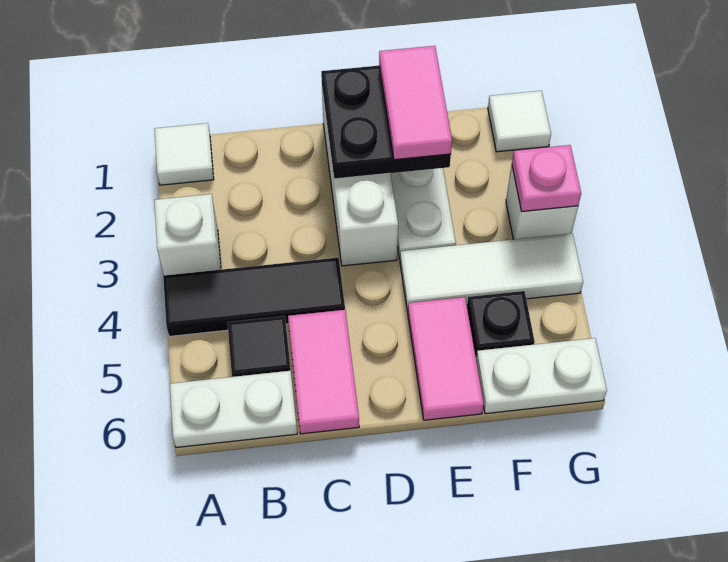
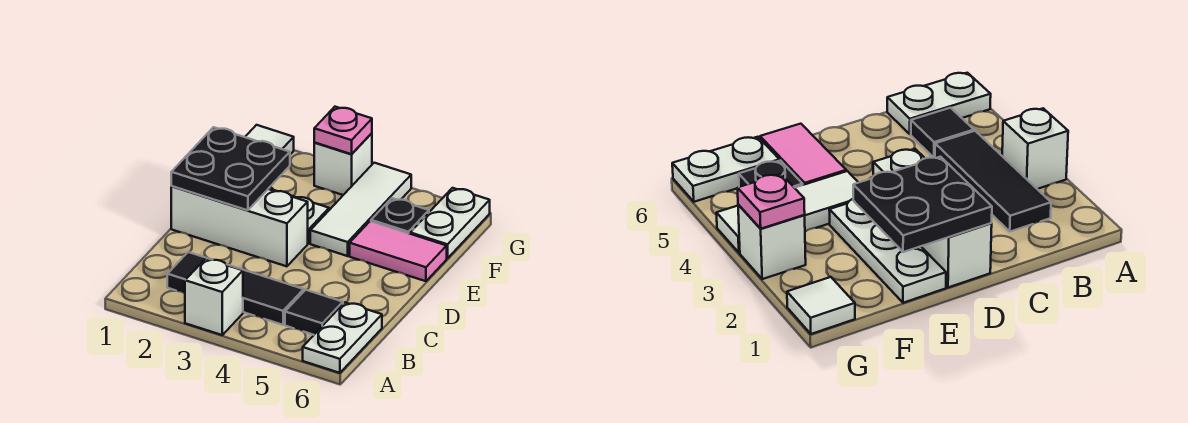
white tile A1 level 1 -> none
black tile A4:C4 level 1 -> black tile B2:B4 level 1
pink tile C5:C6 level 1 -> none
pink tile E1:E2 level 3 -> none

